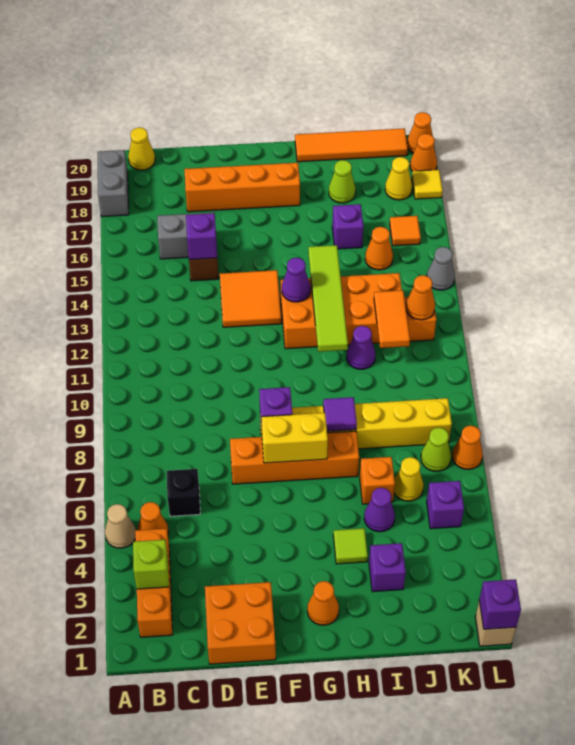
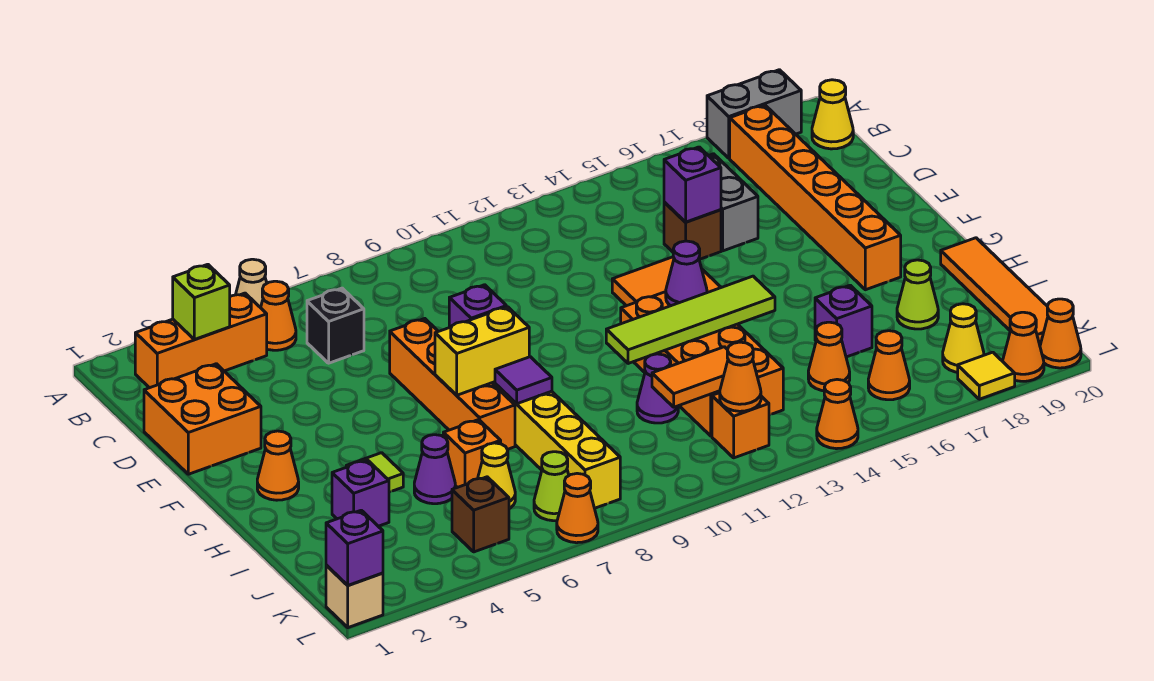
orange brick D18:G18 level 1 -> orange brick B18:G18 level 1
yellow brick F7:G7 level 2 -> yellow brick G7:G8 level 2
purple brick K5 level 1 -> brown brick K5 level 1
orange tile K16 level 1 -> orange cone K16 level 1
grey cone L14 level 1 -> orange cone L14 level 1

